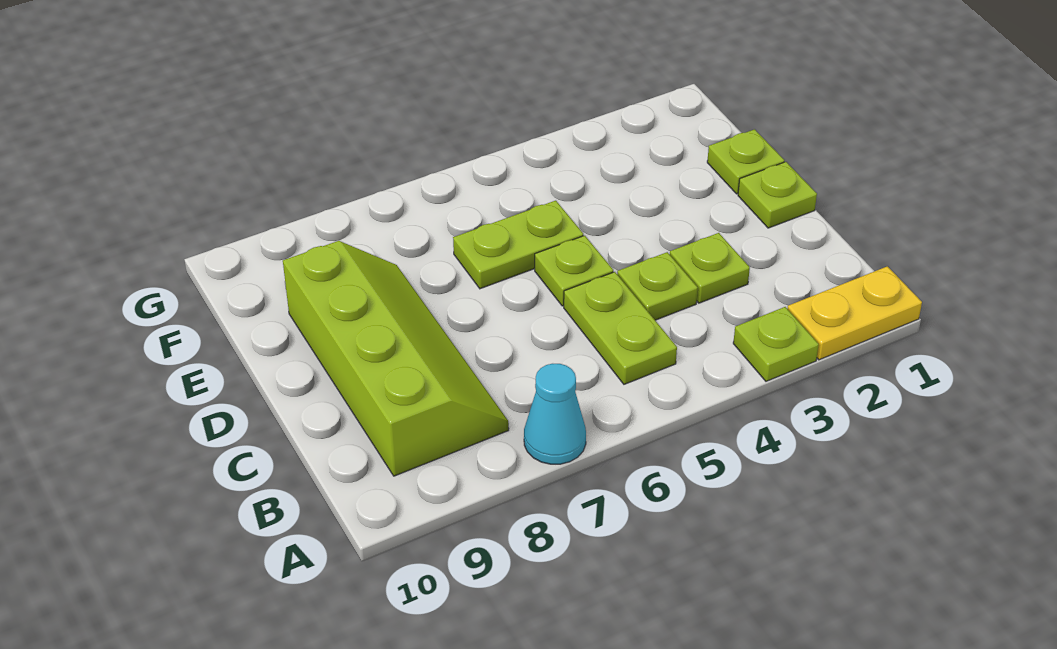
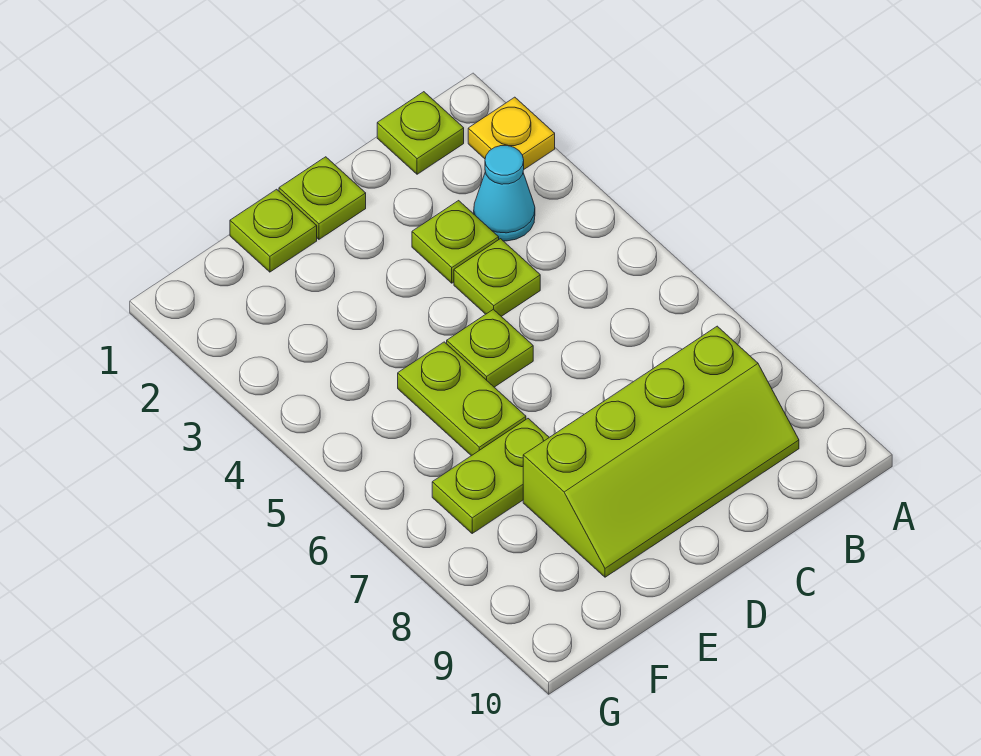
yellow plate A1:A2 level 1 -> yellow plate A2 level 1
lime plate A3 level 1 -> lime plate B1 level 1
cyan cone A7 level 1 -> cyan cone B3 level 1
lime plate B5:C5 level 1 -> lime plate E7:F7 level 1
lime slope B8:E9 level 1 top 9 -> lime slope B8:E9 level 1 top 8

